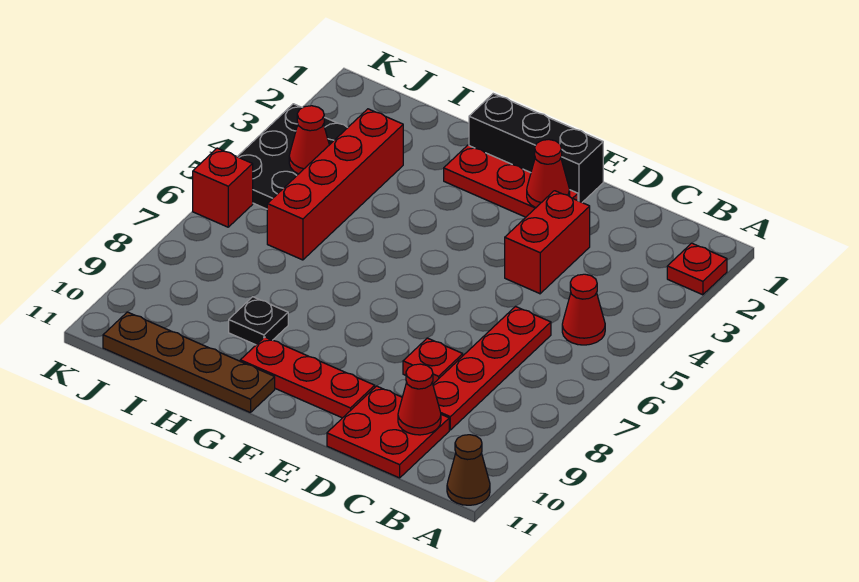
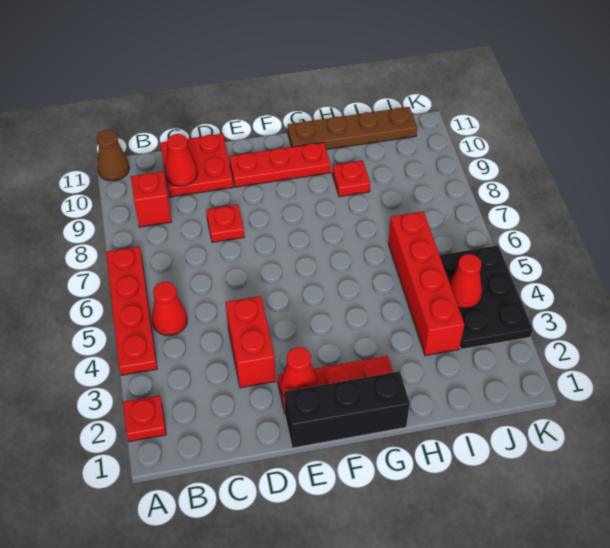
red plate C6:C9 level 1 -> red plate A4:A7 level 1
black plate H9 level 1 -> red plate H9 level 1
red brick K6 level 1 -> red brick B9 level 1

